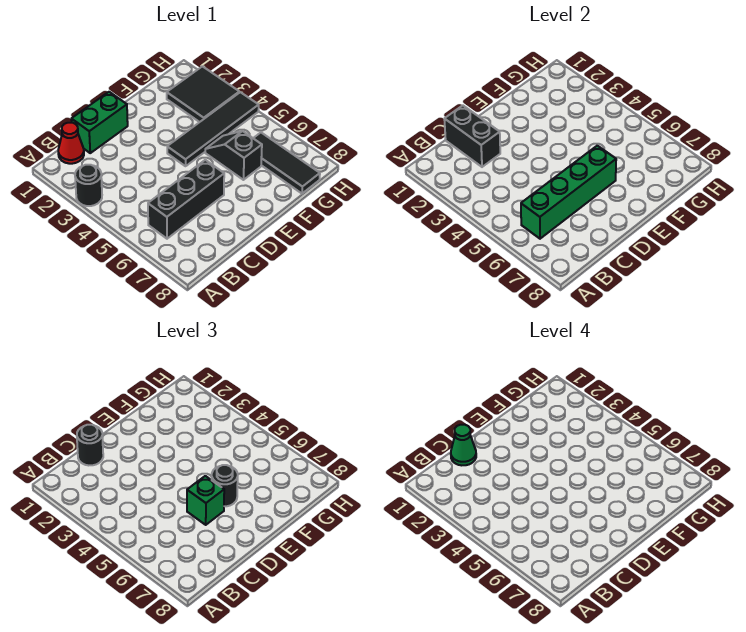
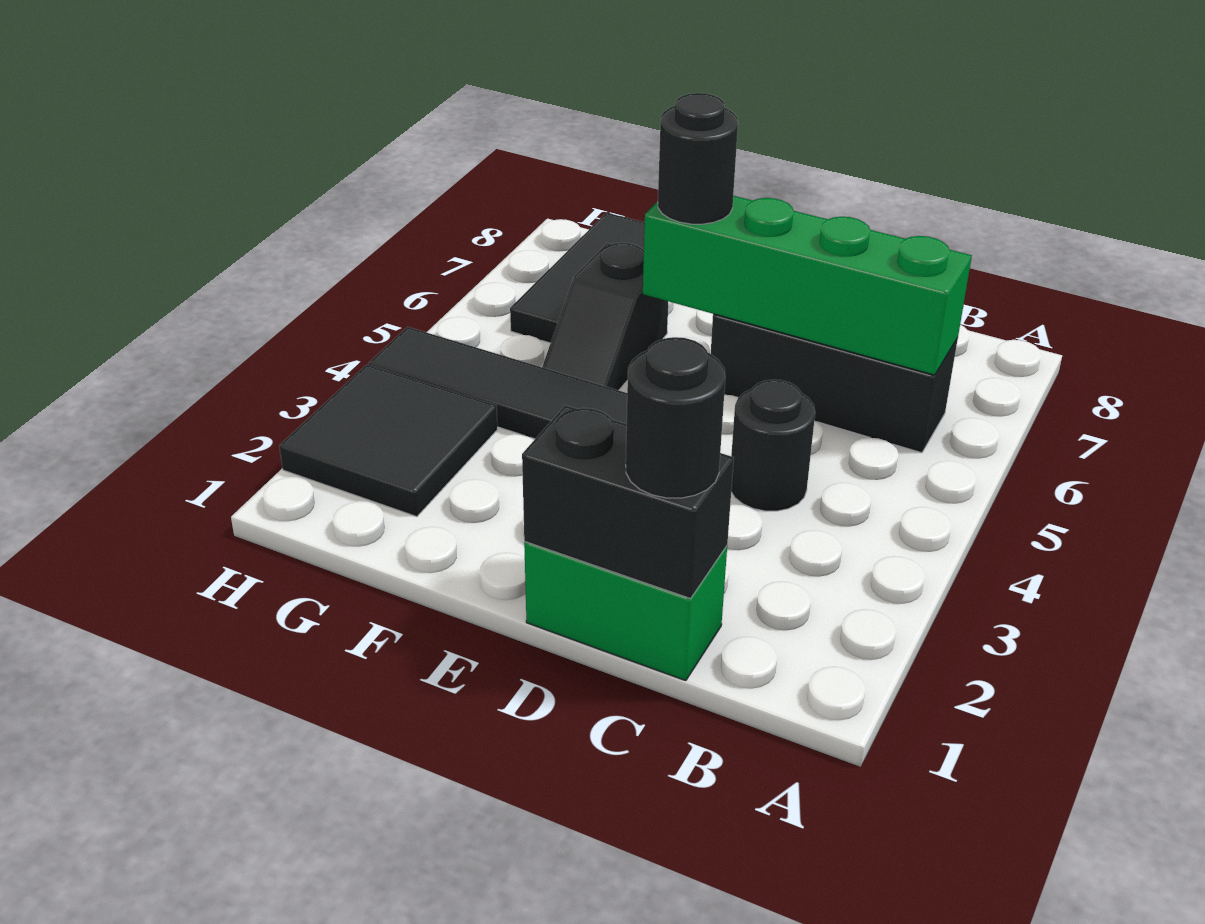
black round brick A3 level 1 -> black round brick C4 level 1
red cone B1 level 1 -> none
black brick C1:C2 level 2 -> black brick C1:D1 level 2
green cone C1 level 4 -> none
green brick D6 level 3 -> none

